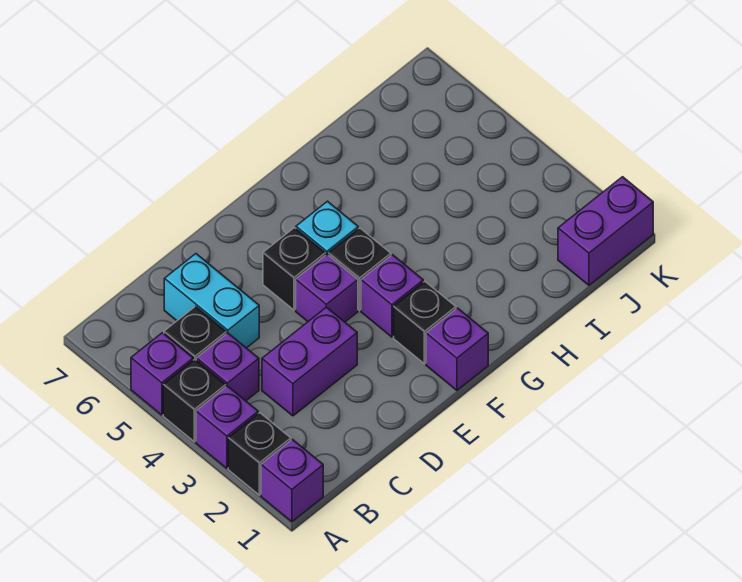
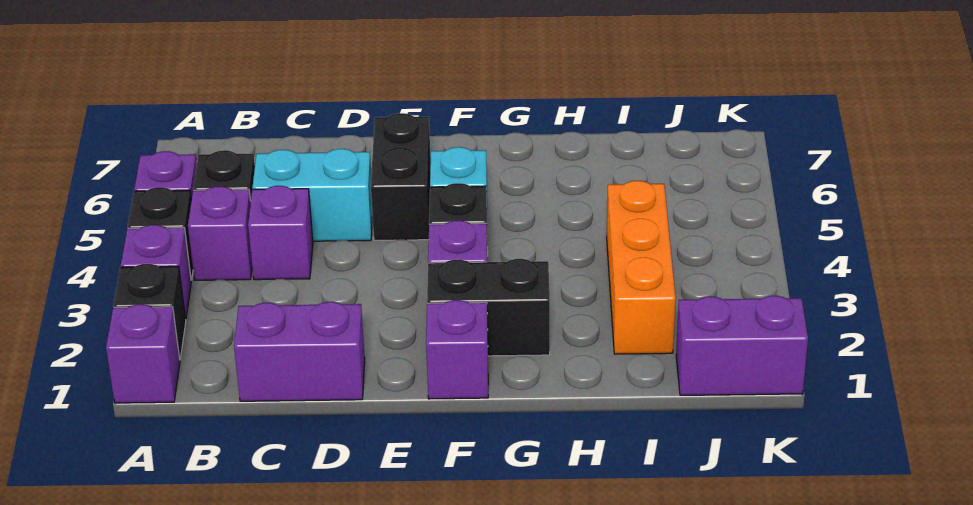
purple brick C3:D3 level 1 -> purple brick C1:D1 level 1
cyan brick C5:C6 level 1 -> cyan brick C5:D5 level 1
purple brick E4 level 1 -> purple brick C4 level 1
black brick E5 level 1 -> black brick E5:E6 level 1
black brick F2 level 1 -> black brick F2:G2 level 1
none -> orange brick I2:I4 level 1

